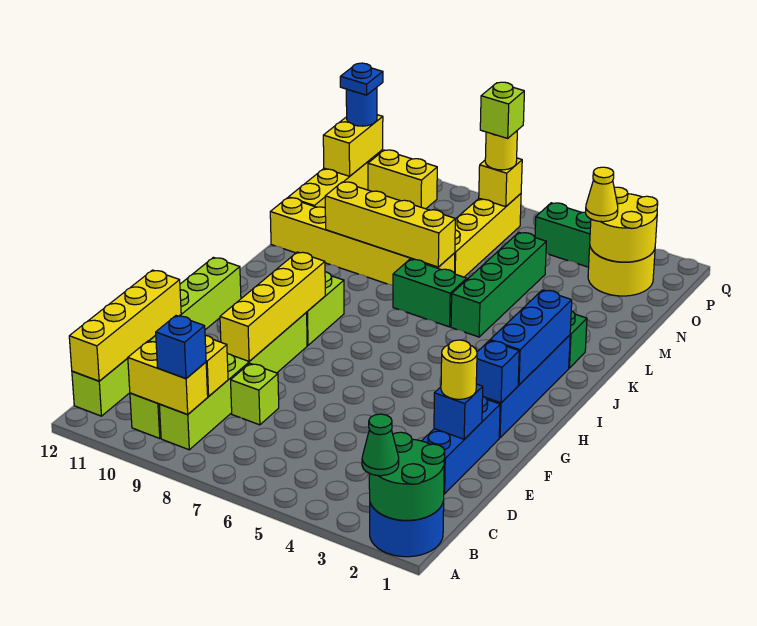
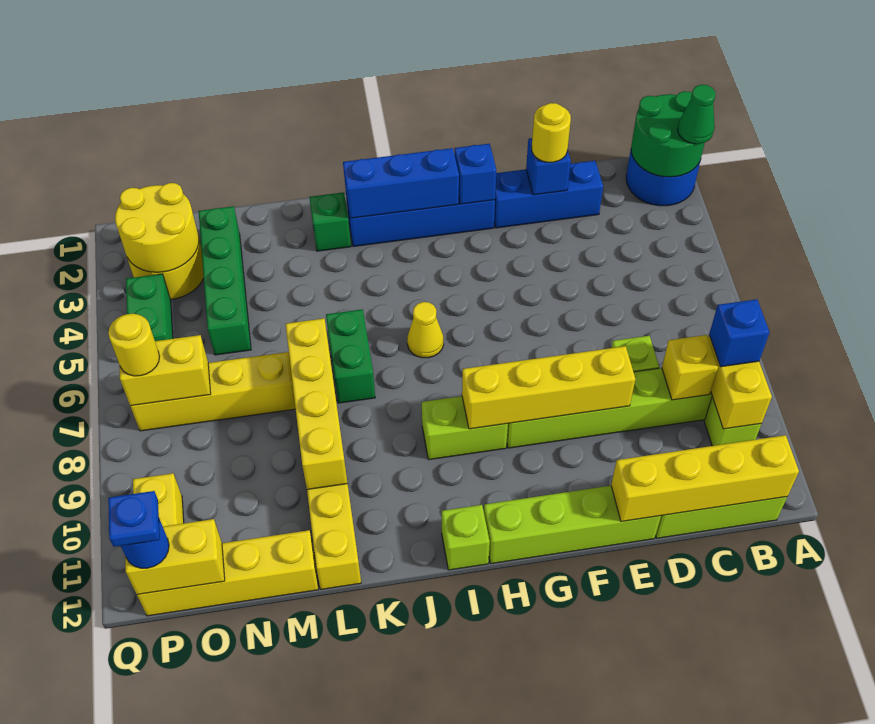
green brick K5:N5 level 1 -> green brick N2:N5 level 1
yellow cone O3 level 3 -> yellow cone I6 level 1
yellow brick P7 level 2 -> yellow brick O7:P7 level 2
lime brick P7 level 4 -> lime brick I12 level 1

